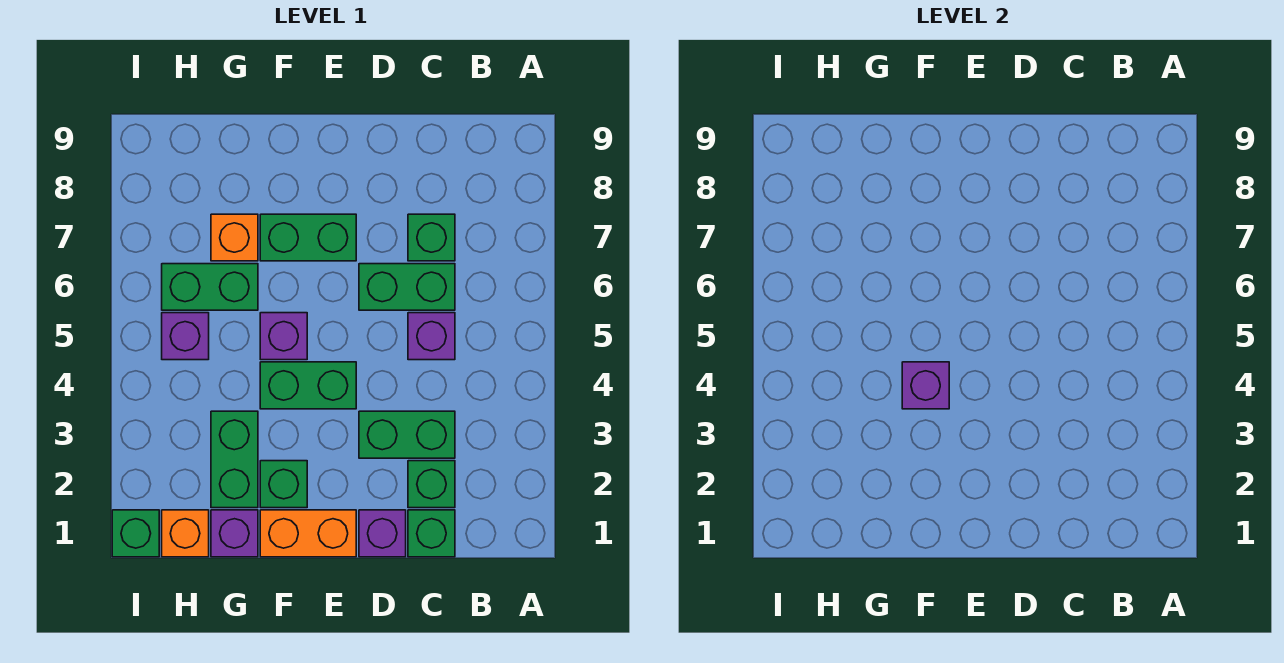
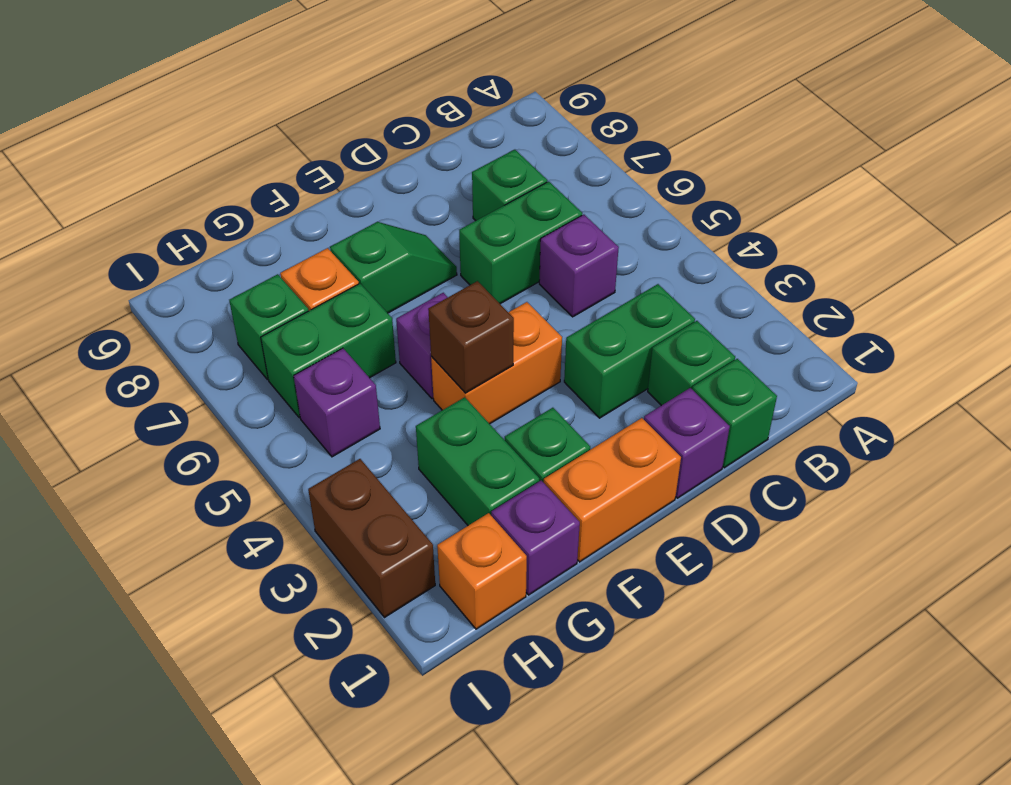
green brick E4:F4 level 1 -> orange brick E4:F4 level 1
green brick E7:F7 level 1 -> green slope E7:F7 level 1 top F
purple brick F4 level 2 -> brown brick F4 level 2
green brick I1 level 1 -> green brick H7 level 1
none -> brown brick I2:I3 level 1

